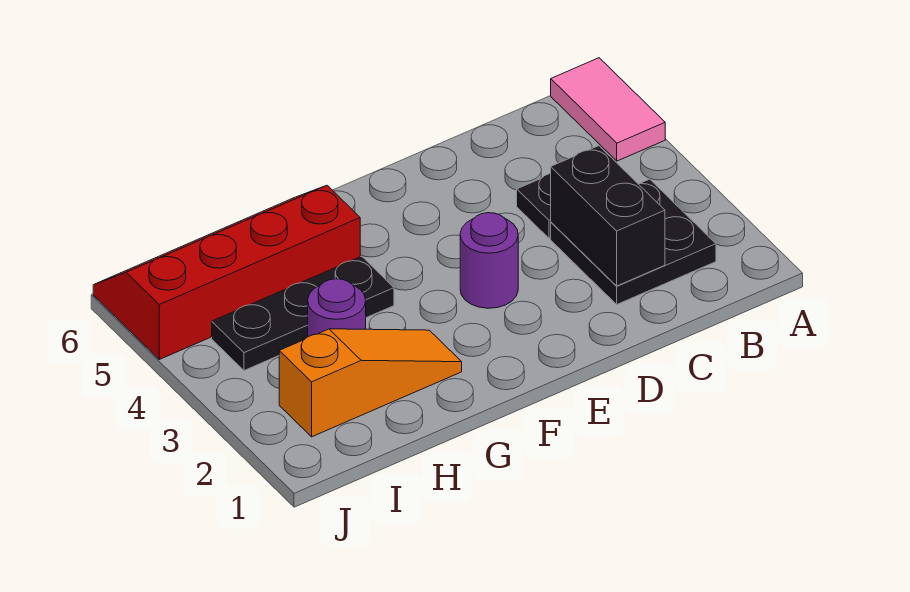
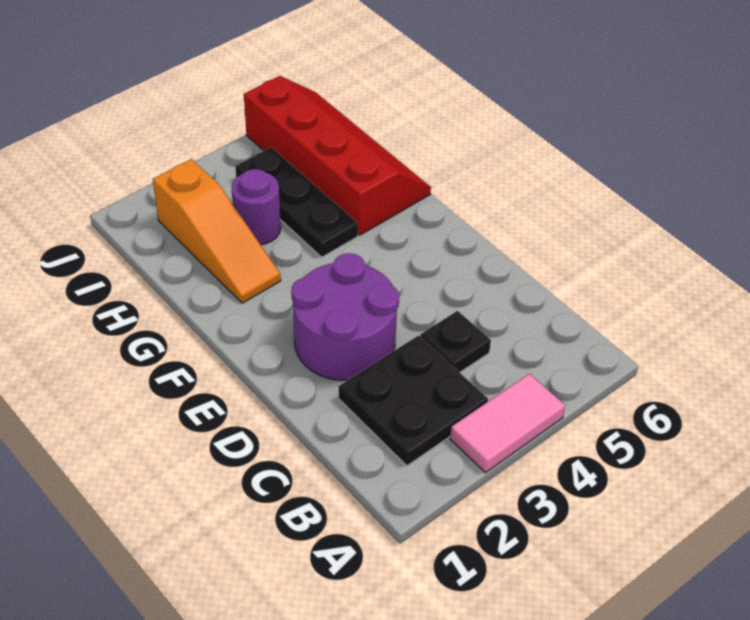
pink tile A5:A6 level 1 -> pink tile A3:A4 level 1
black brick C2:C3 level 2 -> none
purple round brick E3 level 1 -> purple round brick D2:E3 level 1

